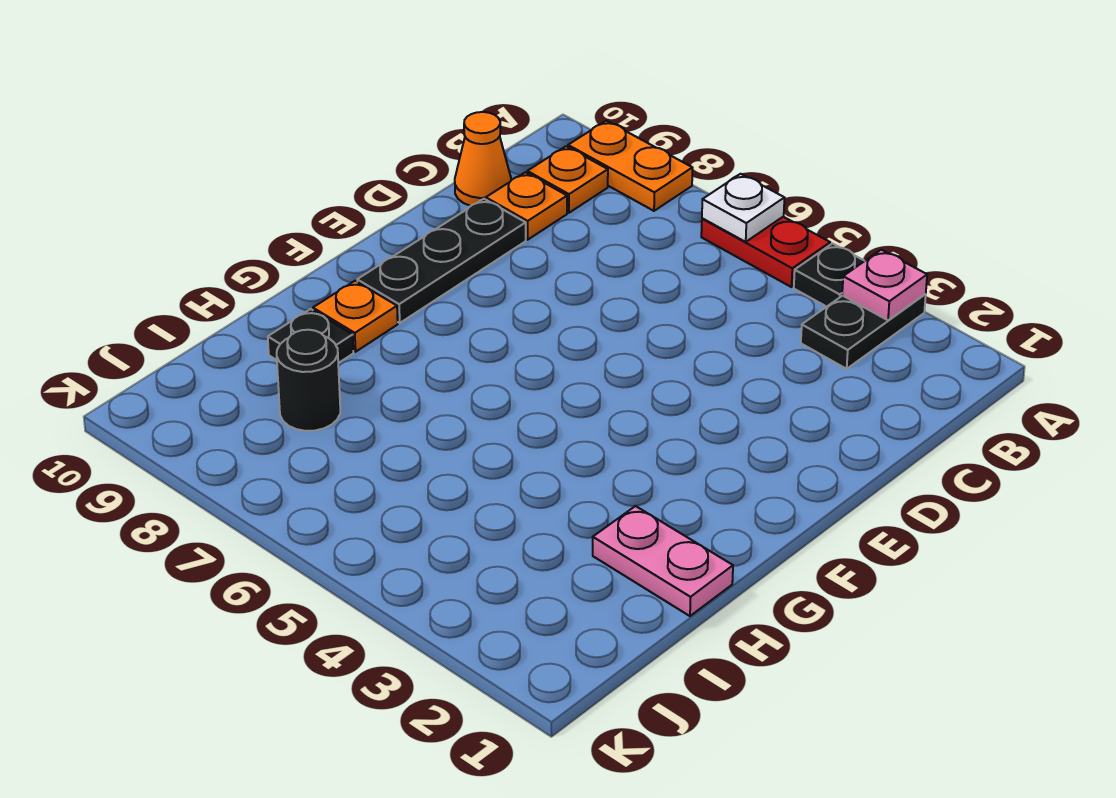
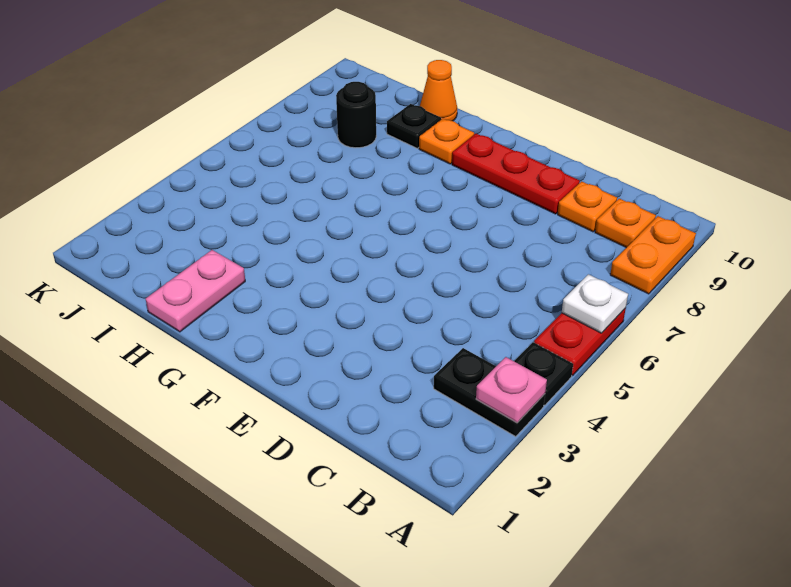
orange cone C10 level 1 -> orange cone H10 level 1
black plate D9:F9 level 1 -> red plate D9:F9 level 1

